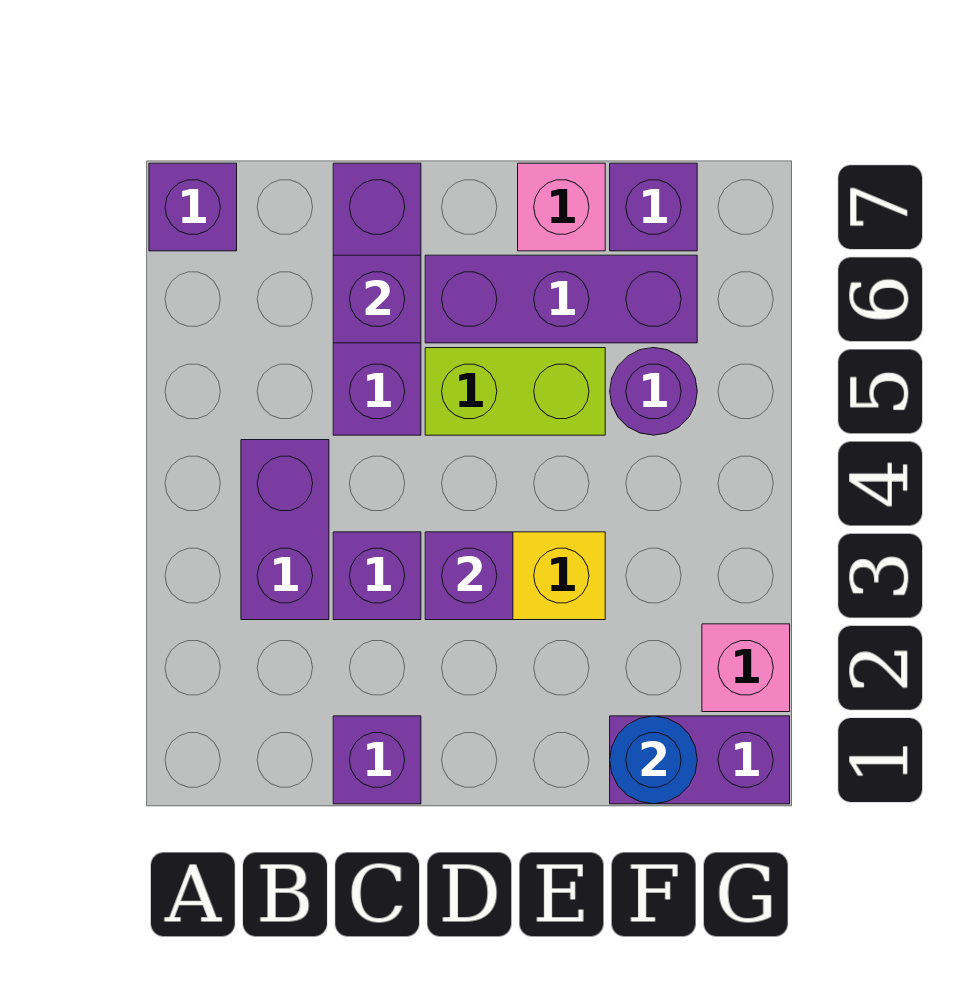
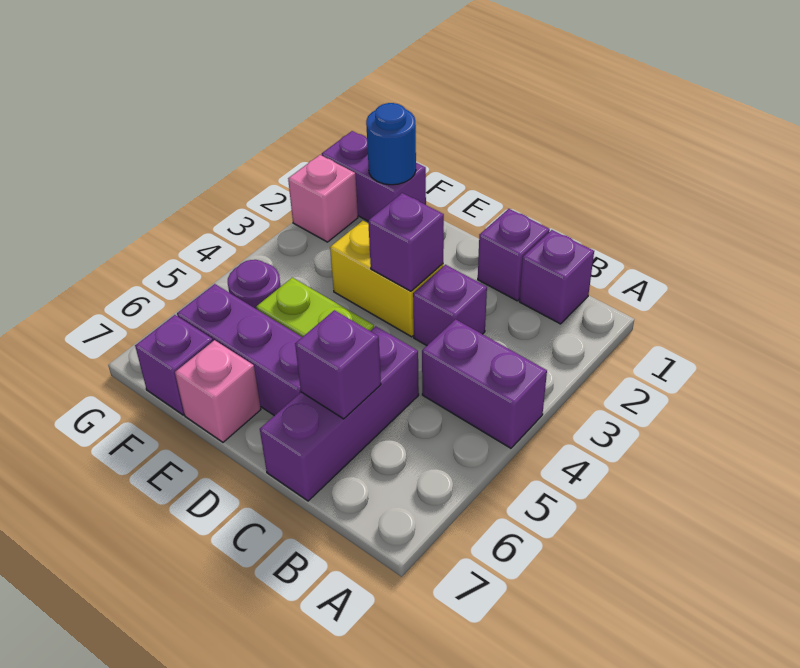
purple brick A7 level 1 -> purple brick B1 level 1
purple brick B3:B4 level 1 -> purple brick A4:B4 level 1

